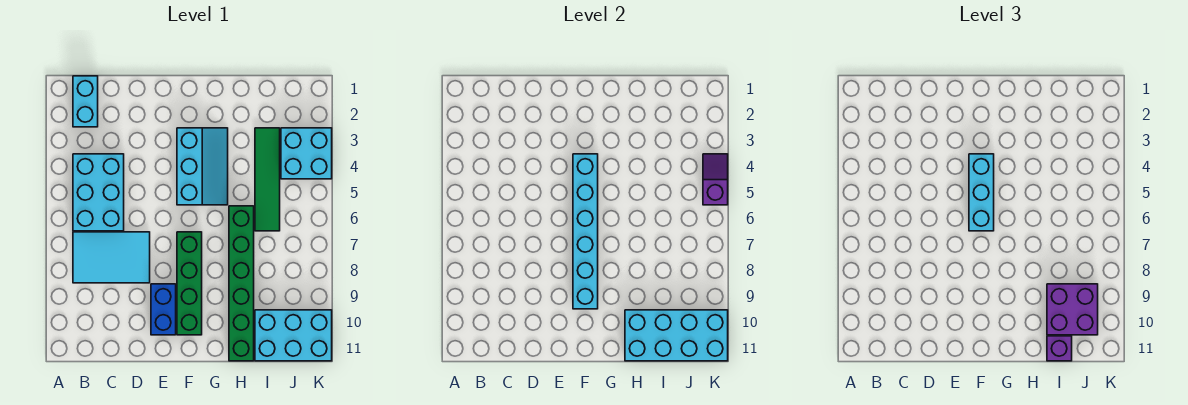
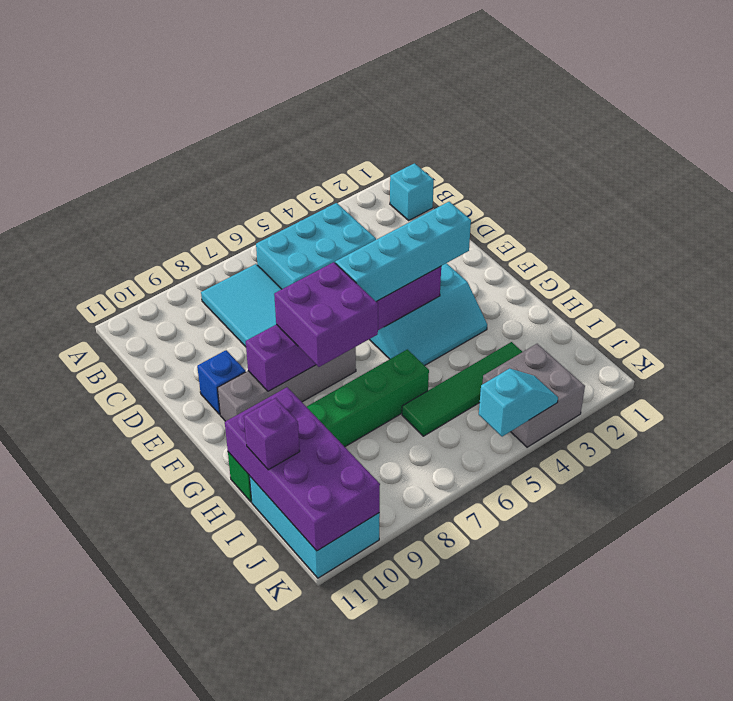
cyan brick B1:B2 level 1 -> cyan brick B1 level 1
blue brick E9:E10 level 1 -> blue brick E10 level 1
cyan brick F4:F9 level 2 -> purple brick F4:F9 level 2
cyan brick F4:F6 level 3 -> cyan brick F3:F6 level 3
green brick F7:F10 level 1 -> grey brick F7:F10 level 1
cyan brick H10:K11 level 2 -> purple brick H10:K11 level 2
purple brick I9:J10 level 3 -> purple brick F7:G8 level 3
cyan brick J3:K4 level 1 -> grey brick J3:K4 level 1
purple slope K4:K5 level 2 top 5 -> cyan slope K4:K5 level 2 top 5

